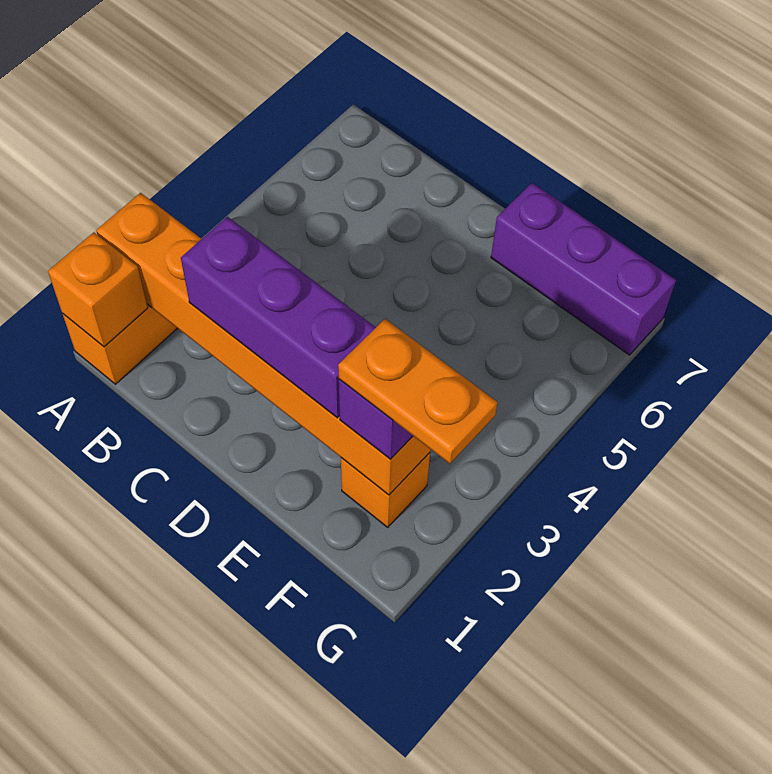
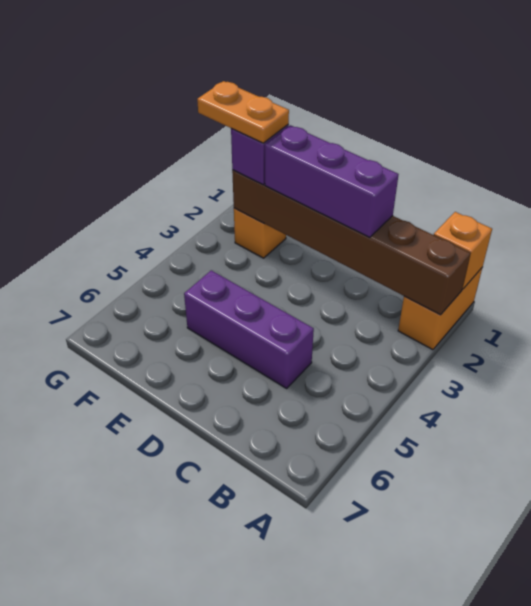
orange brick A2:F2 level 2 -> brown brick A2:F2 level 2
purple brick E7:G7 level 1 -> purple brick C5:E5 level 1

